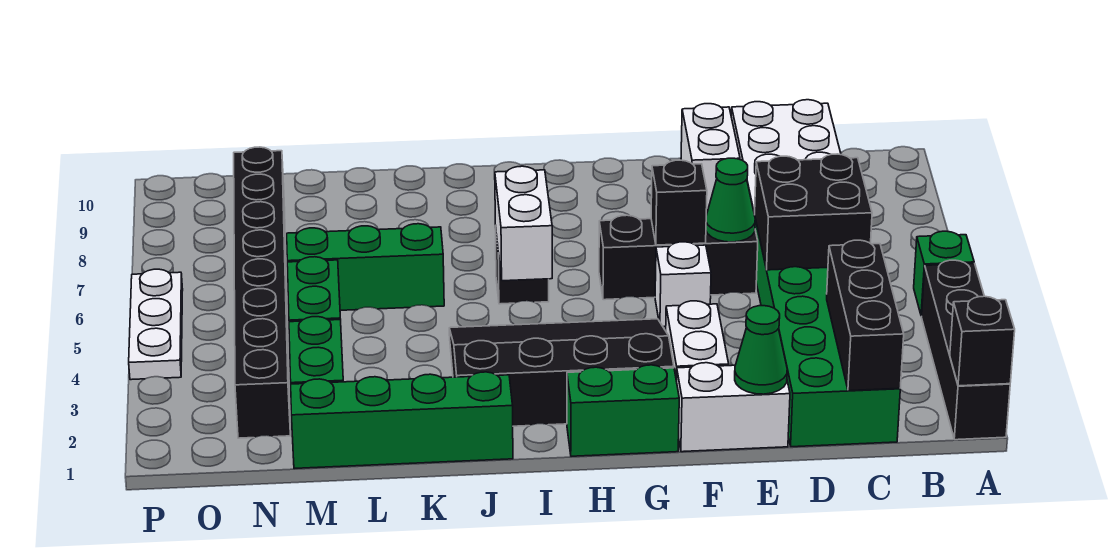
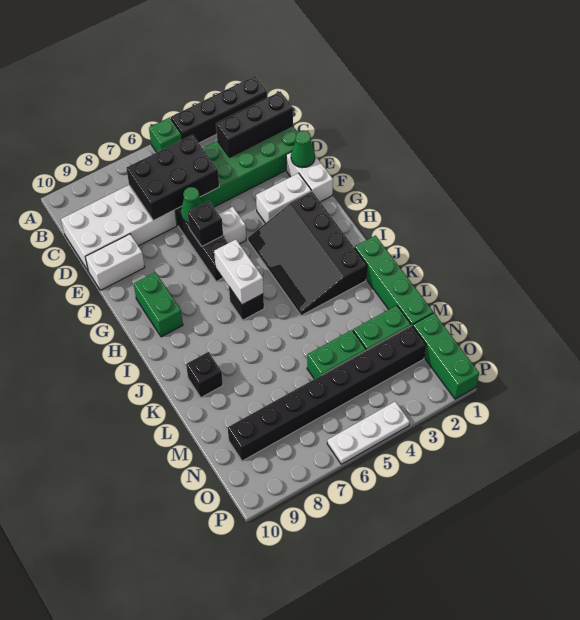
black brick A1 level 2 -> black brick K9 level 1
black brick C5:D6 level 2 -> black brick C5:D7 level 2
green brick G1:H1 level 1 -> green brick G9:H9 level 1
white brick I5:I6 level 2 -> white brick H6:I6 level 2
green brick K6:M6 level 1 -> green brick N1:P1 level 1

